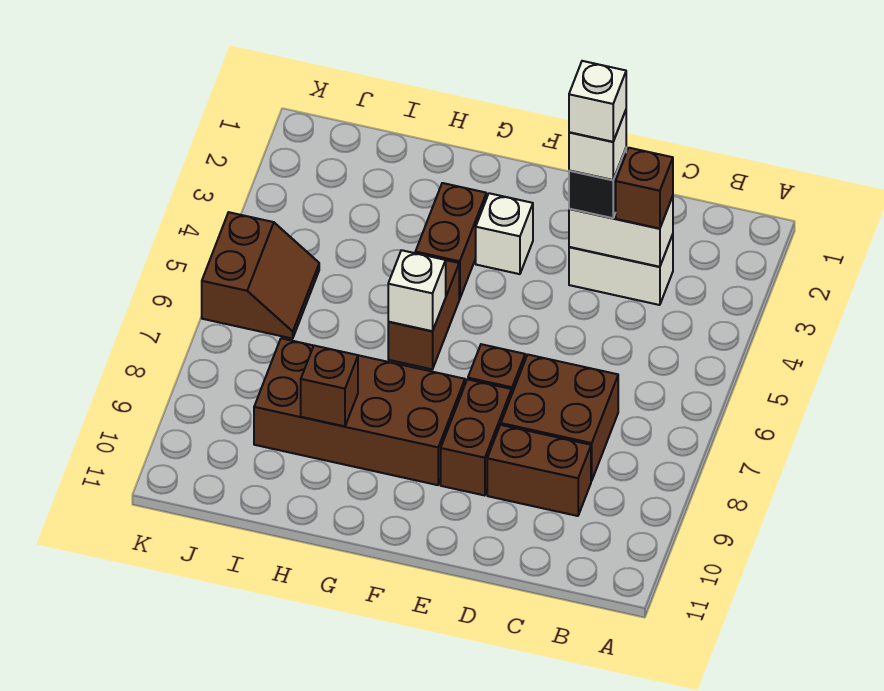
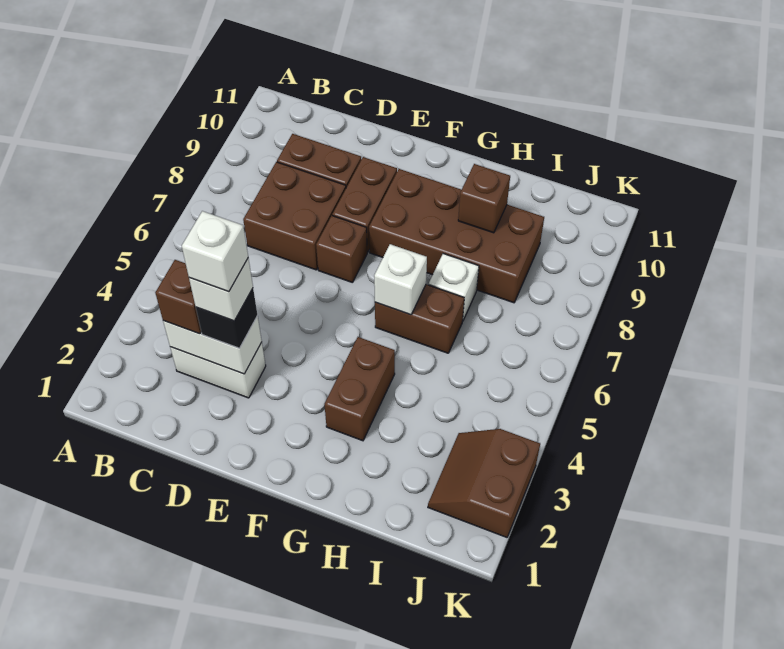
white brick F3 level 1 -> white brick H7 level 1
brown brick G5:G6 level 1 -> brown brick G6:H6 level 1
brown slope J5:K6 level 1 top K -> brown slope J2:K3 level 1 top K

